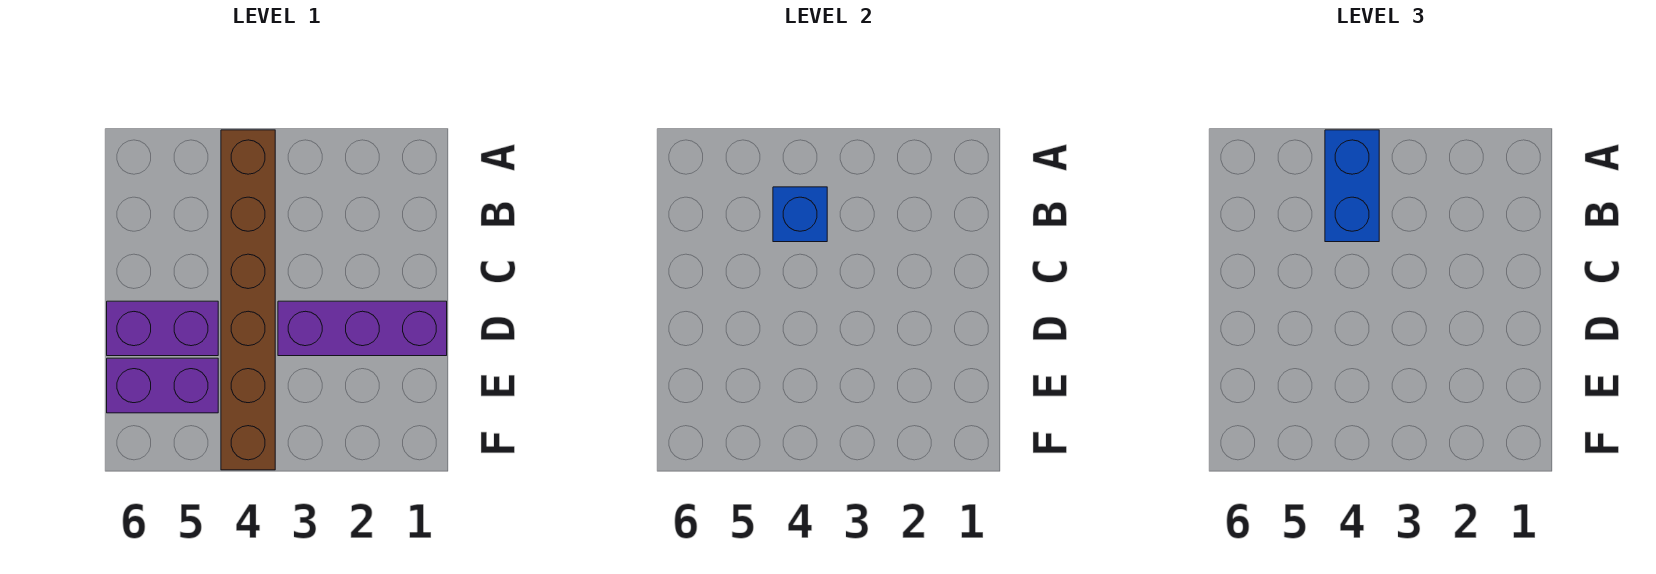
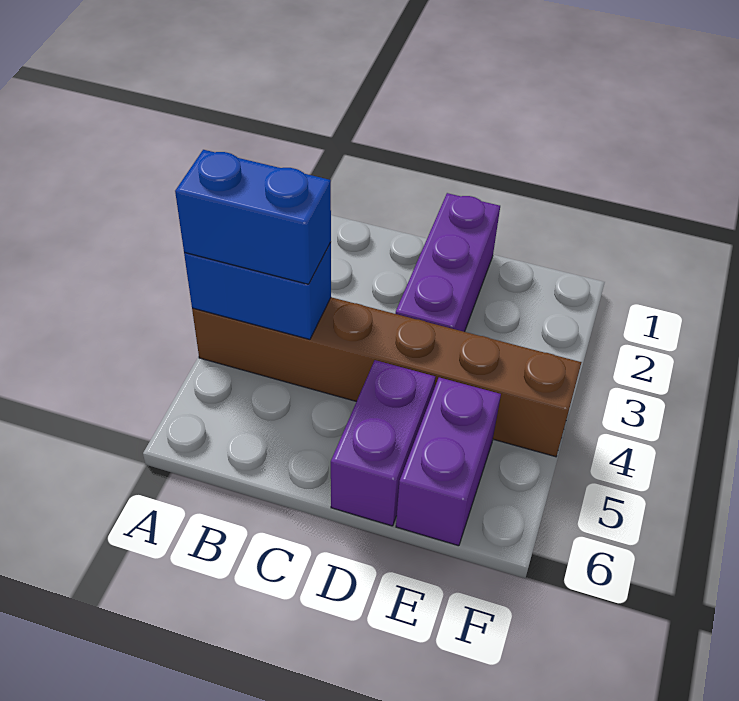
blue brick B4 level 2 -> blue brick A4:B4 level 2

